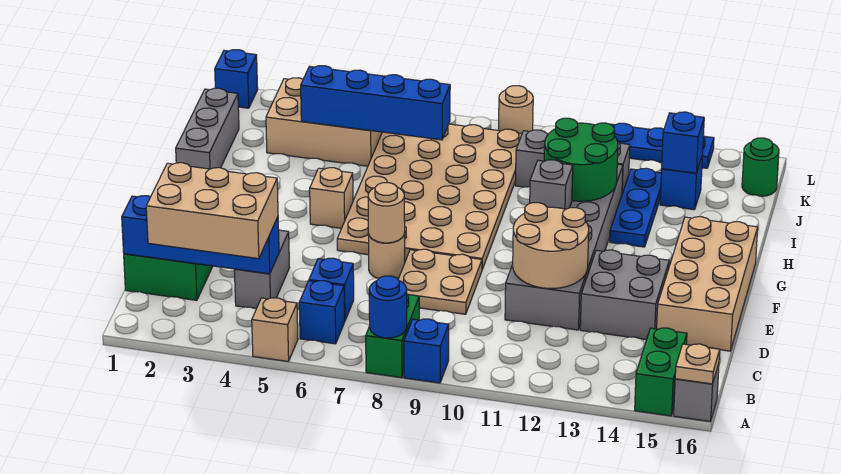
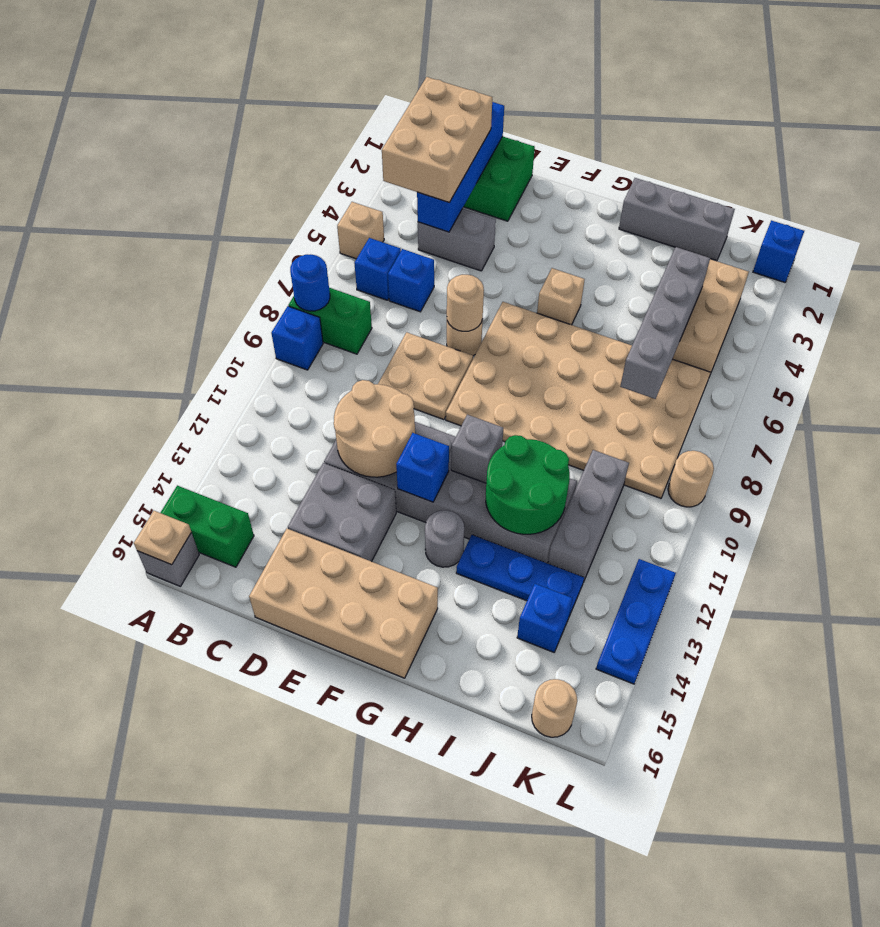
none -> grey round brick G13 level 1
blue brick J4:J7 level 2 -> grey brick J4:J7 level 2
blue brick J14 level 2 -> blue brick F12 level 2
green round brick K16 level 1 -> tan round brick K16 level 1

